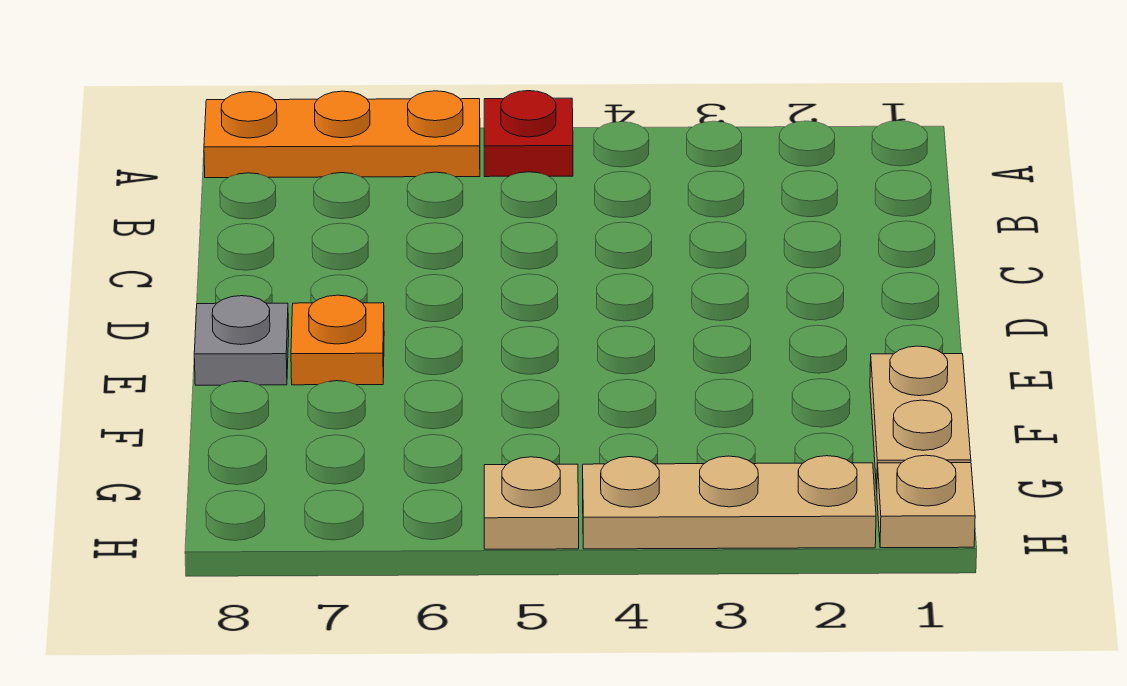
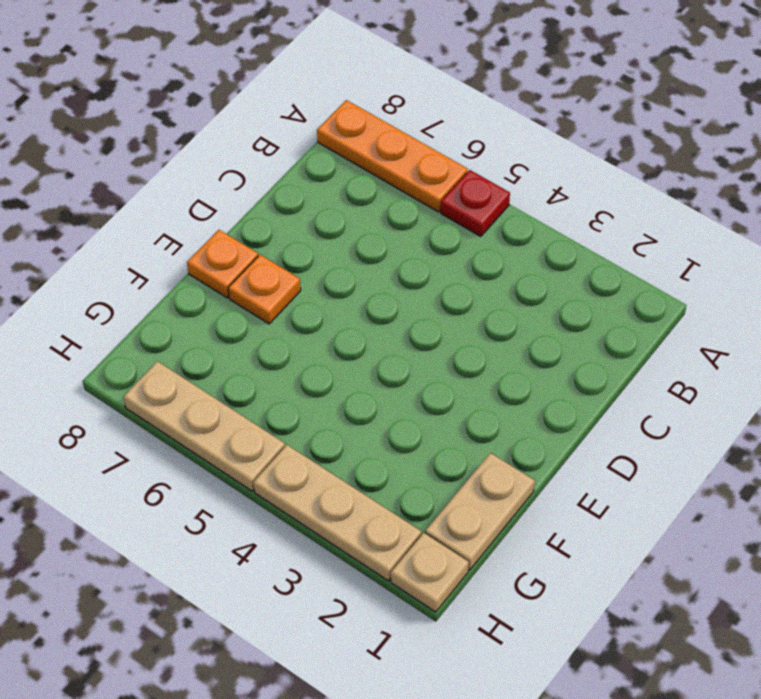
grey plate E8 level 1 -> orange plate E8 level 1
tan plate H5 level 1 -> tan plate H5:H7 level 1

